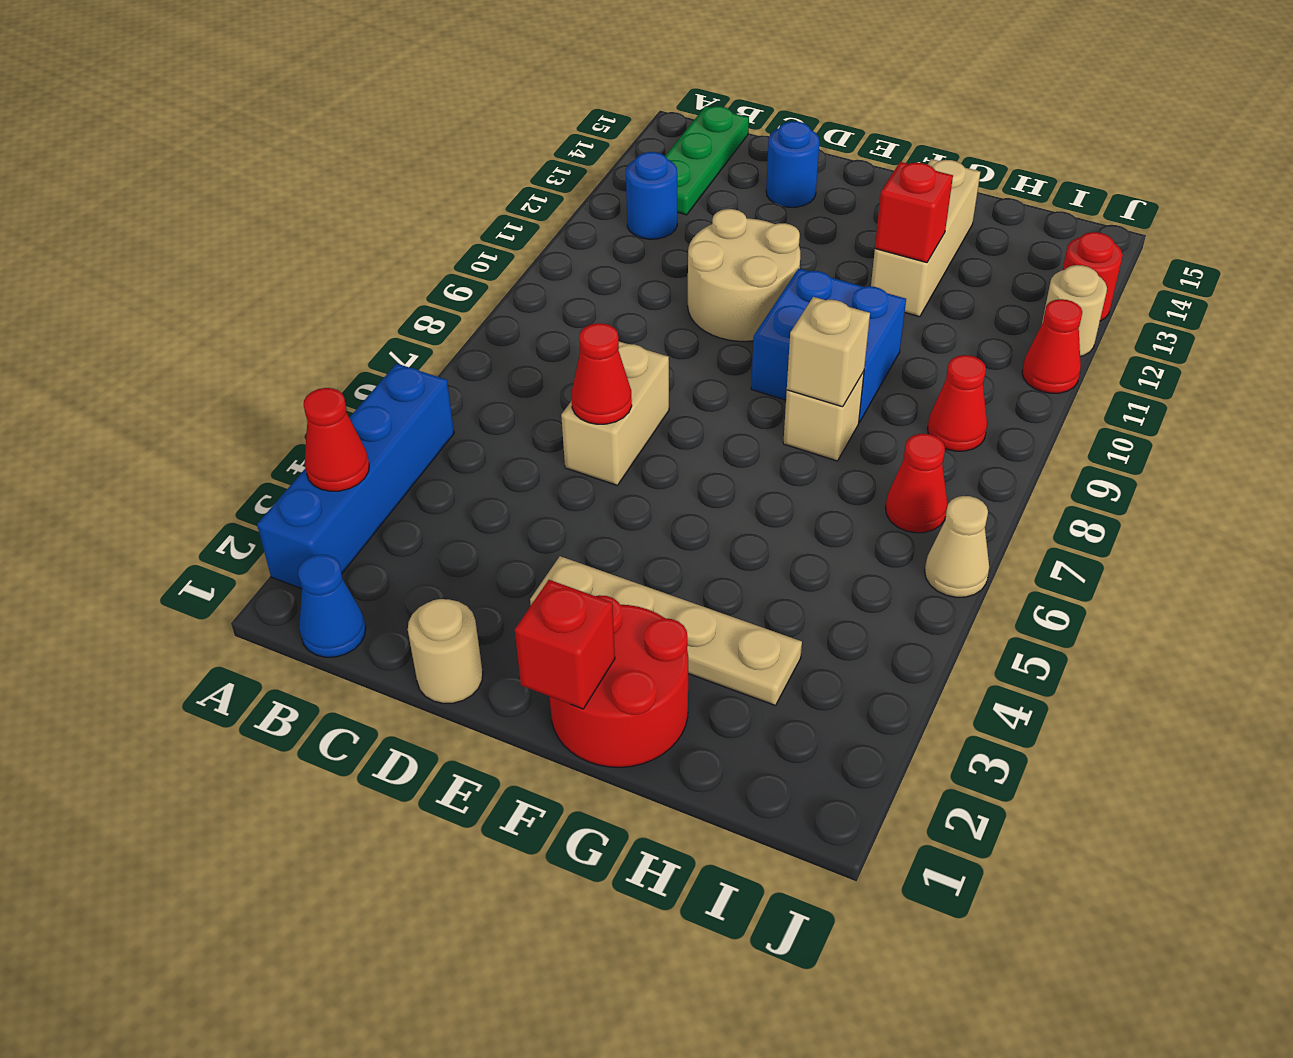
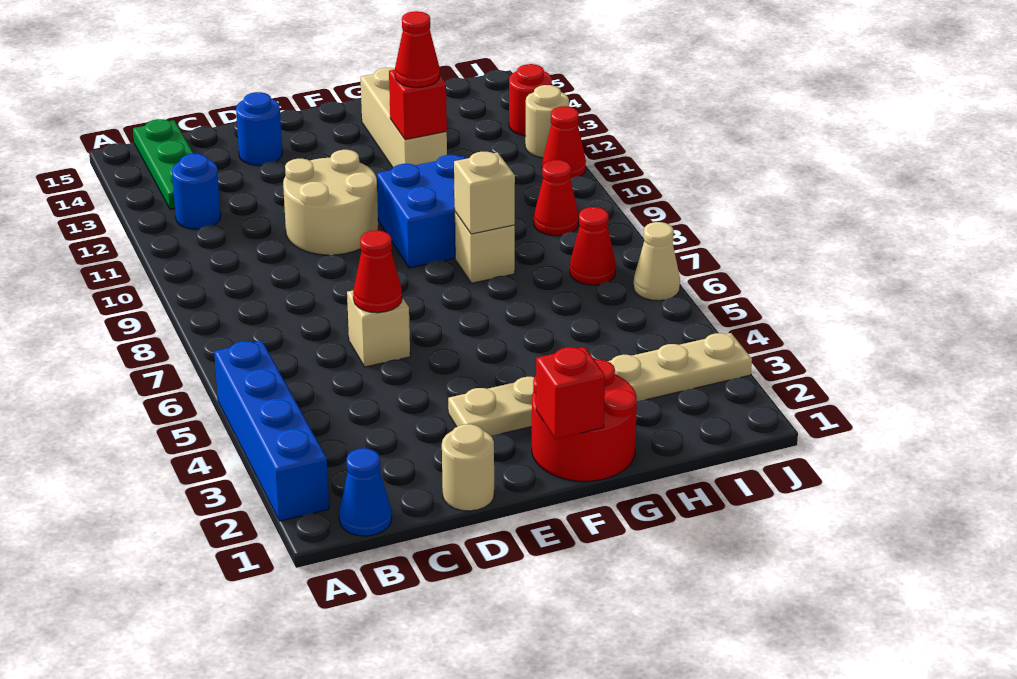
red cone A3 level 2 -> red cone G12 level 3
tan brick D6:D7 level 1 -> tan brick D6 level 1
tan plate E3:H3 level 1 -> tan plate E3:J3 level 1

